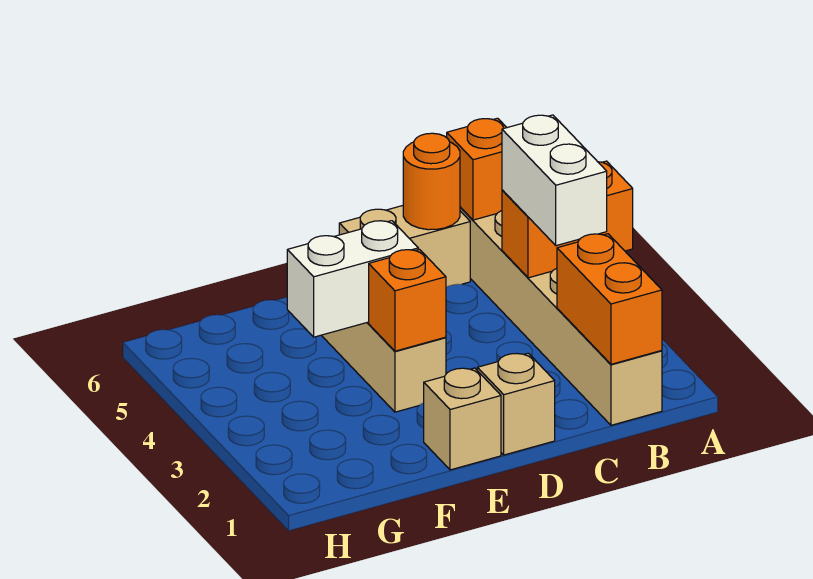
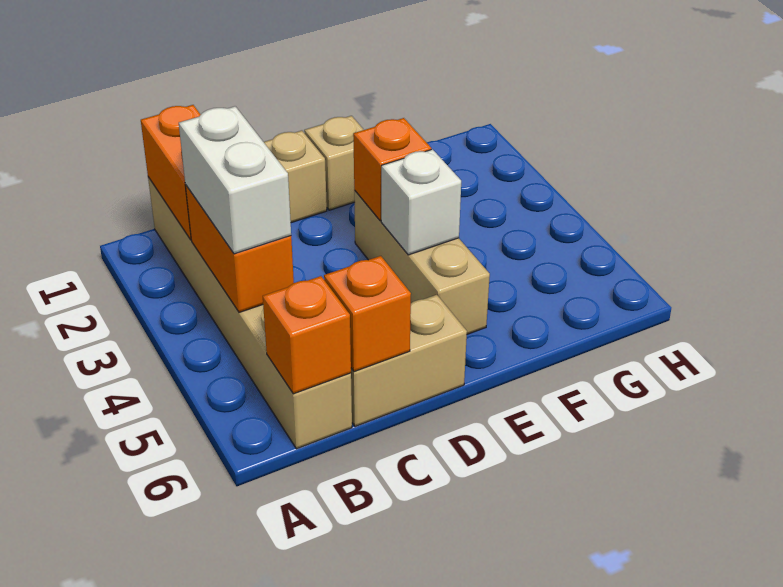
orange brick A4:B4 level 2 -> orange brick B3:B4 level 2
orange round brick C6 level 2 -> orange brick C6 level 2
white brick E4:F4 level 2 -> white brick E4 level 2

